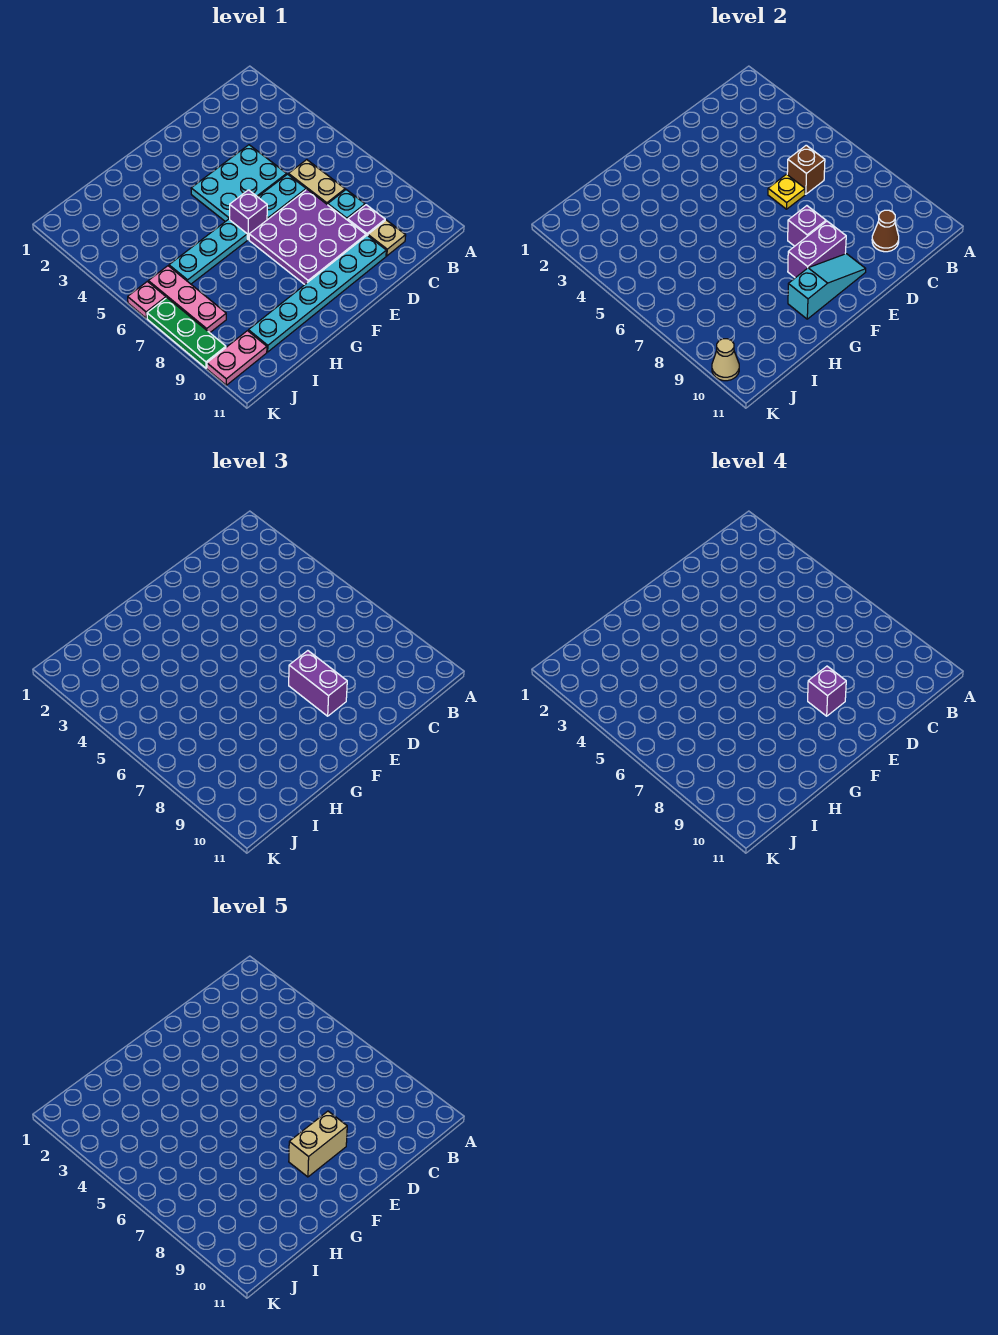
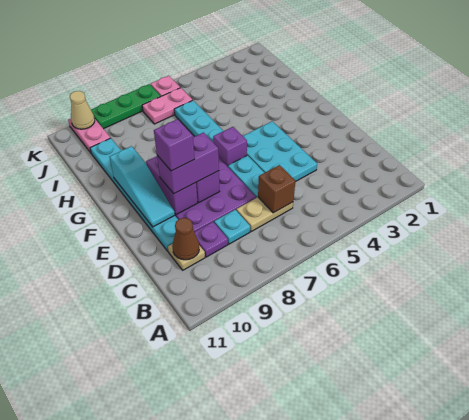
yellow plate D6 level 2 -> none
tan brick E9:F9 level 5 -> none
pink plate J6:J8 level 1 -> pink plate J6:J7 level 1

